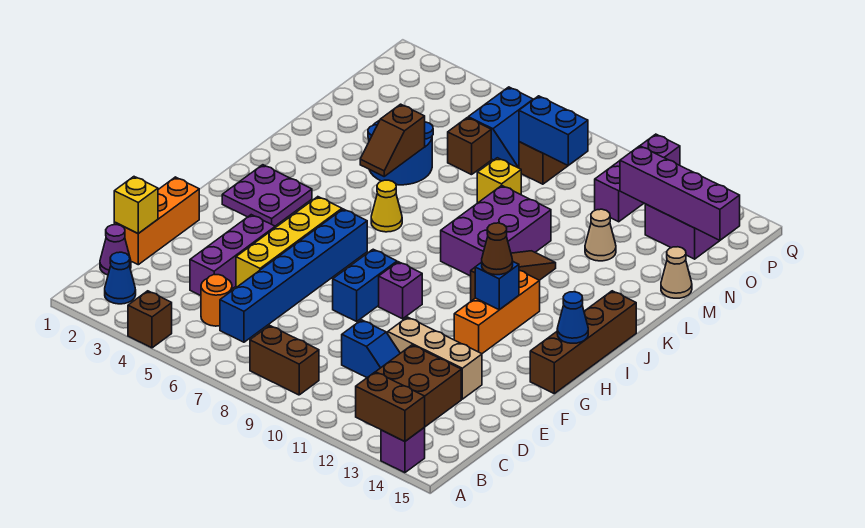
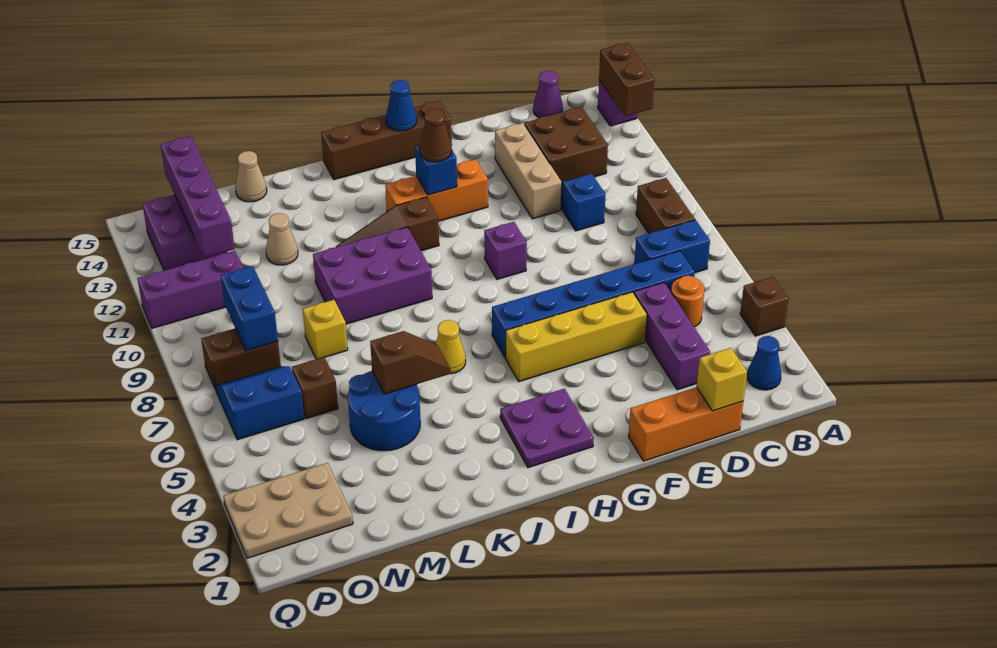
purple cone C1 level 1 -> purple cone C15 level 1
purple brick D4:F4 level 1 -> purple brick D3:D5 level 1
blue brick F8:G8 level 1 -> blue brick B7:C7 level 1
none -> tan plate O2:Q3 level 1

